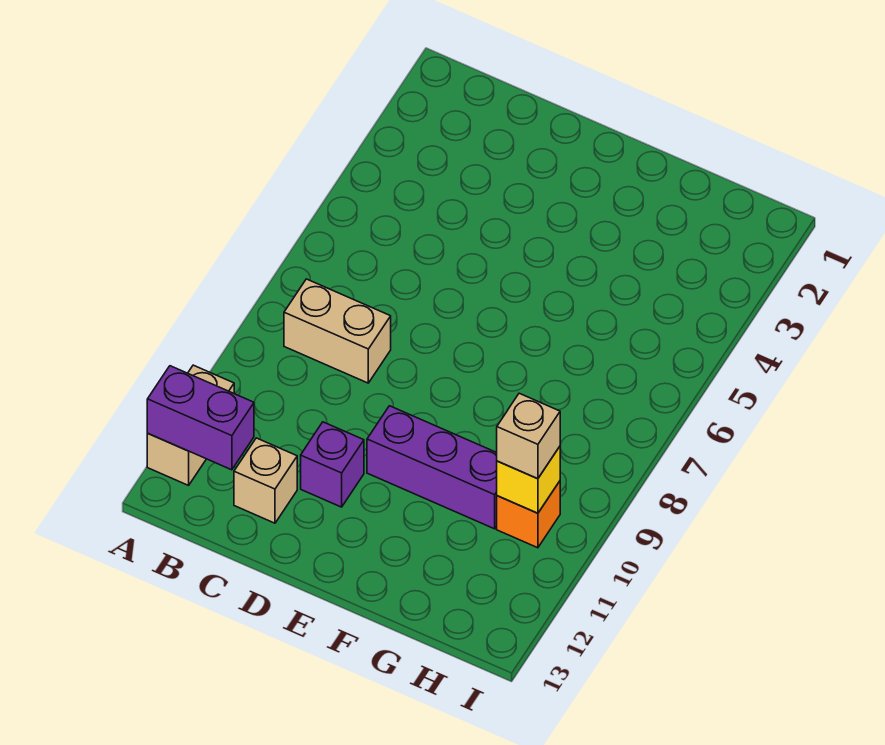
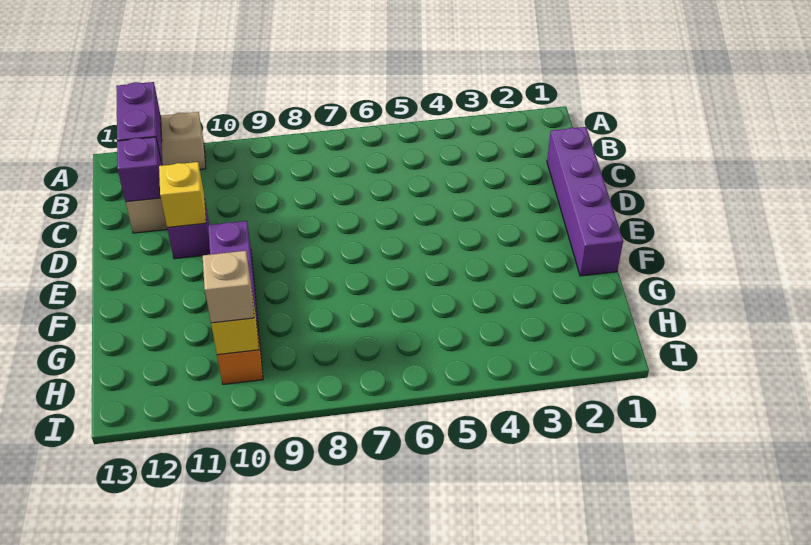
tan brick B8:C8 level 1 -> none
none -> purple brick C1:F1 level 1
none -> purple brick C12 level 2
none -> yellow brick D11 level 2

